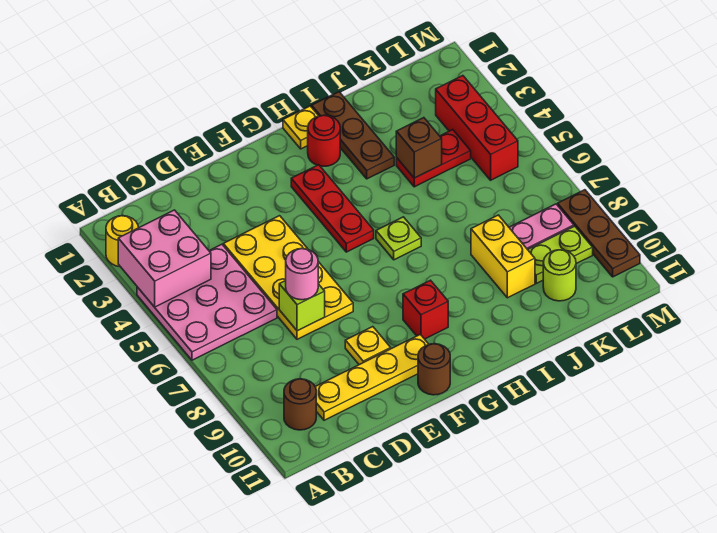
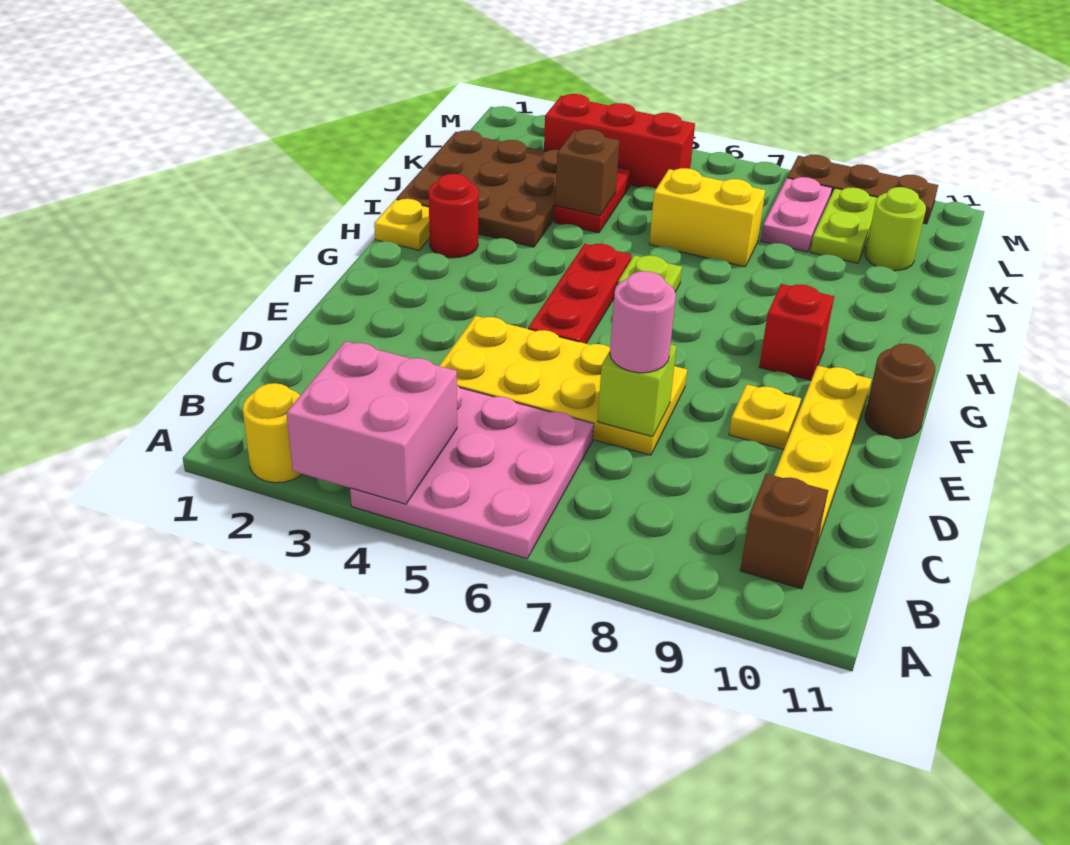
brown round brick B10 level 1 -> brown brick B10 level 1
red plate G3:G5 level 1 -> red plate F5:H5 level 1
brown plate I1:I3 level 1 -> brown plate I1:K3 level 1
yellow brick J8:J9 level 1 -> yellow brick J6:J7 level 1

